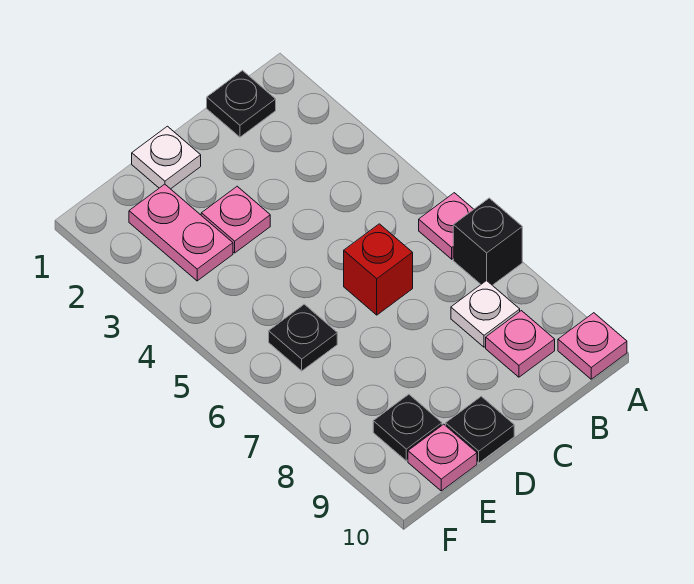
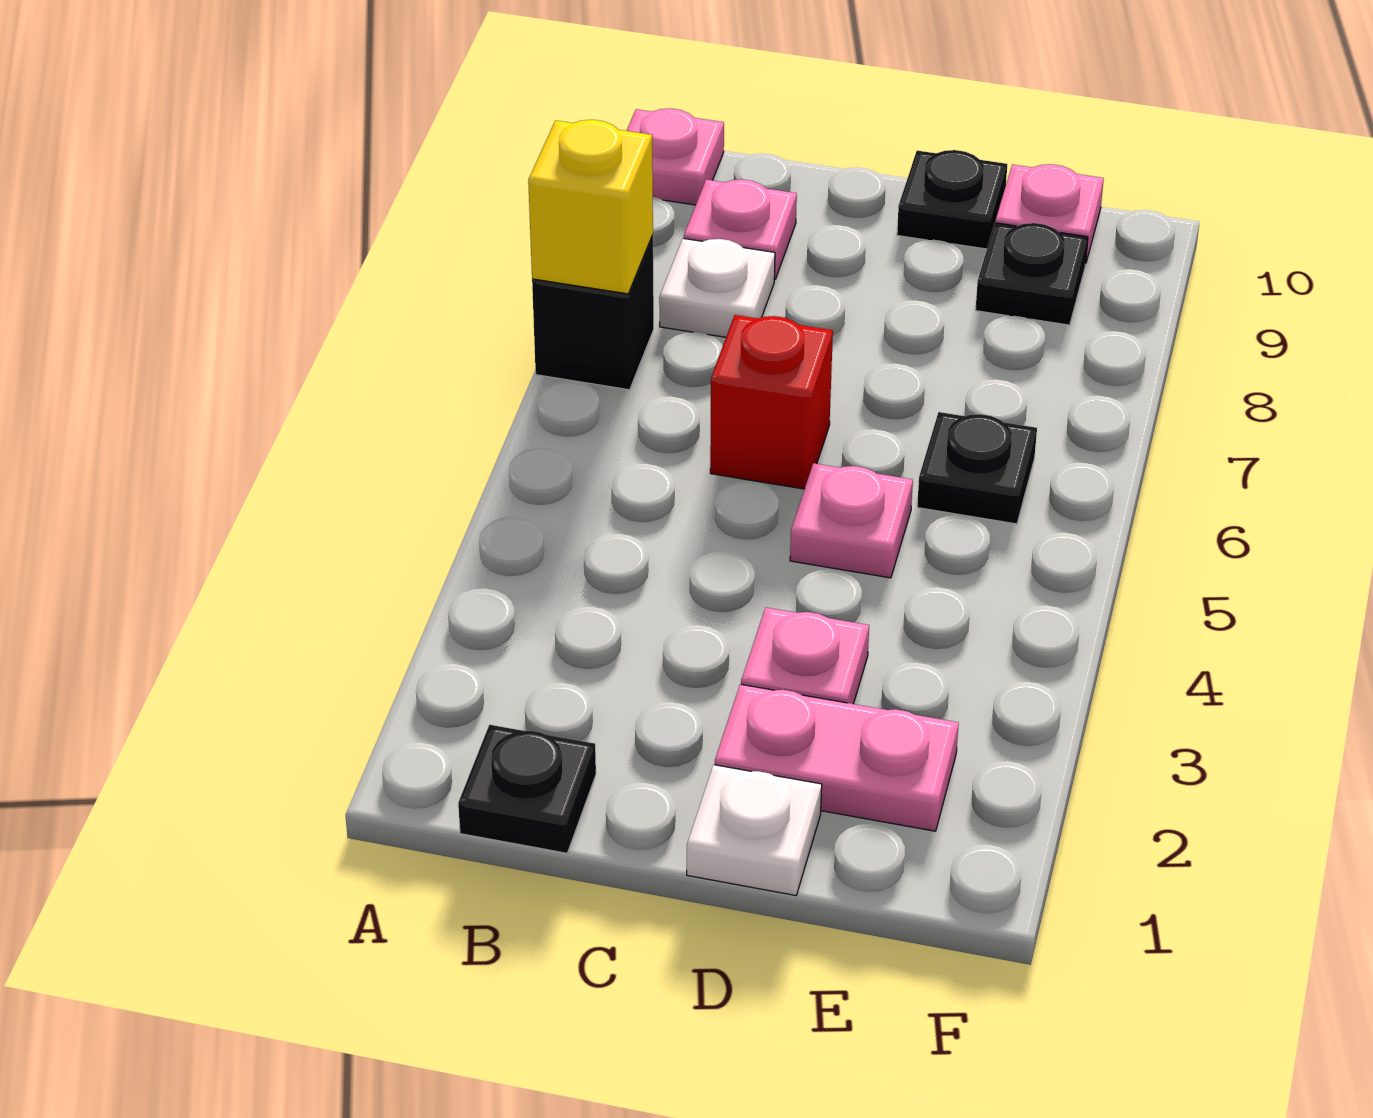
pink plate A6 level 1 -> pink plate D5 level 1
none -> yellow brick A7 level 2
pink plate E2:E3 level 1 -> pink plate D2:E2 level 1

